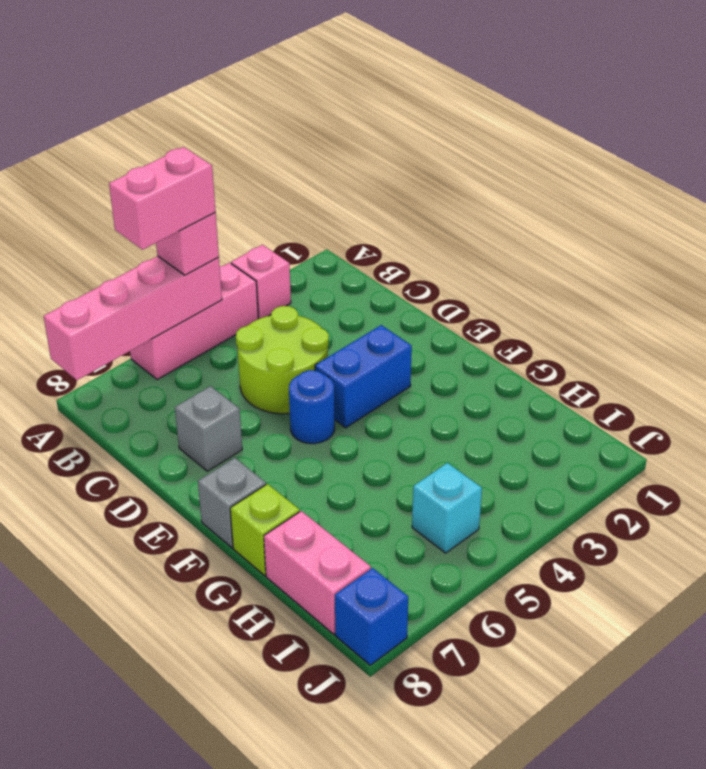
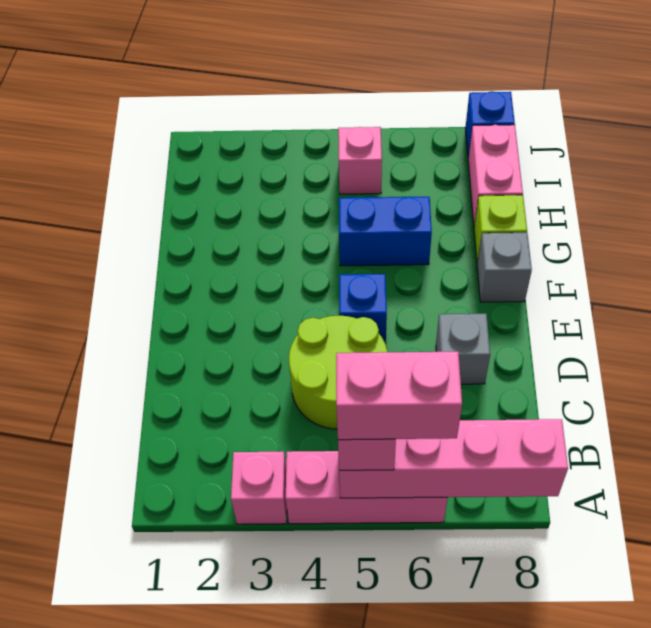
blue brick E3:E4 level 1 -> blue brick G5:G6 level 1
blue round brick E5 level 1 -> blue brick E5 level 1
cyan brick I5 level 1 -> pink brick I5 level 1

